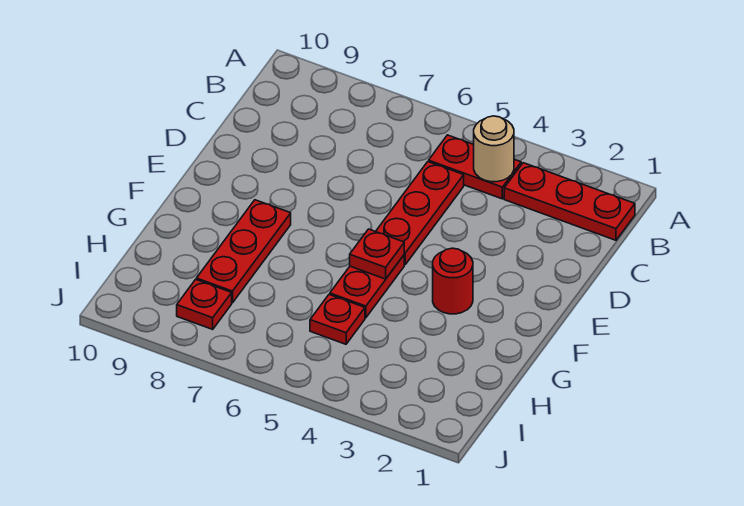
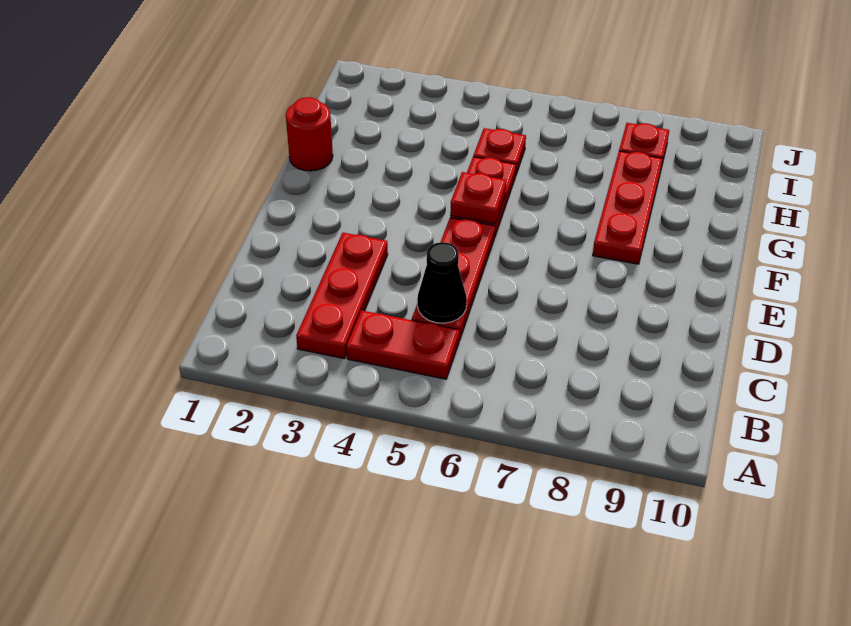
red plate B1:B3 level 1 -> red plate B3:D3 level 1
tan round brick B4 level 2 -> none
none -> black cone C5 level 2
red round brick F3 level 1 -> red round brick G1 level 1

